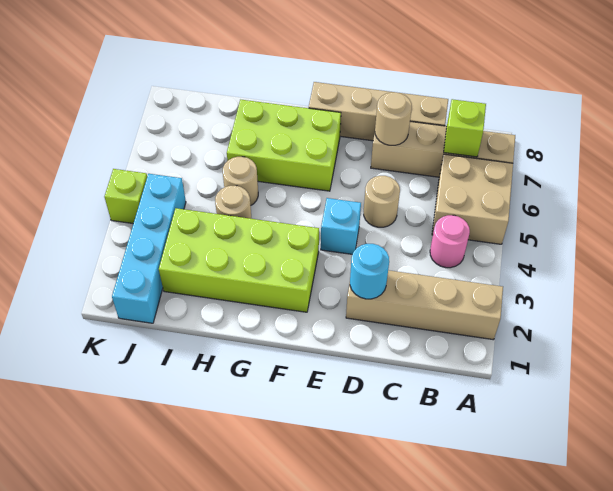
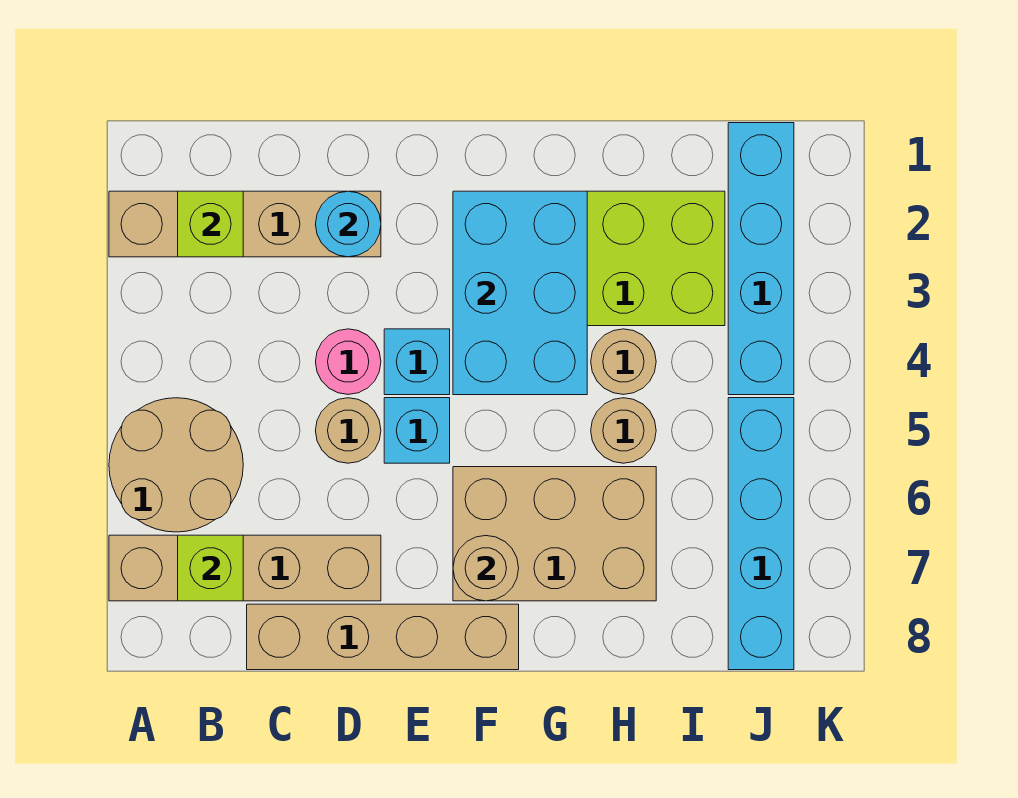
tan brick A5:B6 level 1 -> tan round brick A5:B6 level 1
pink round brick B4 level 1 -> pink round brick D4 level 1
tan round brick D7 level 2 -> tan round brick F7 level 2
none -> cyan brick E5 level 1
none -> cyan brick F2:G4 level 2
lime brick F6:H7 level 1 -> tan brick F6:H7 level 1
none -> cyan brick J5:J8 level 1
lime brick K4 level 1 -> lime brick B2 level 2

